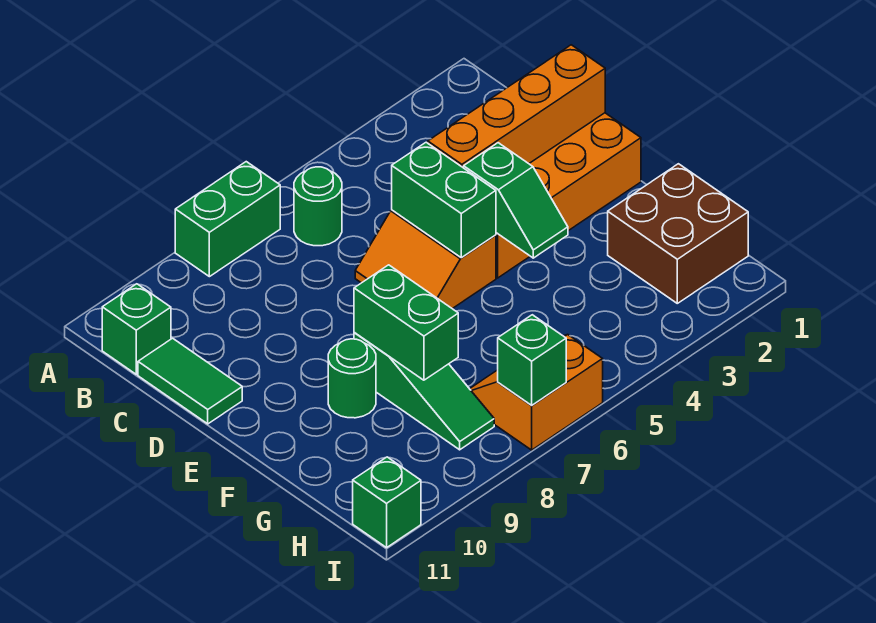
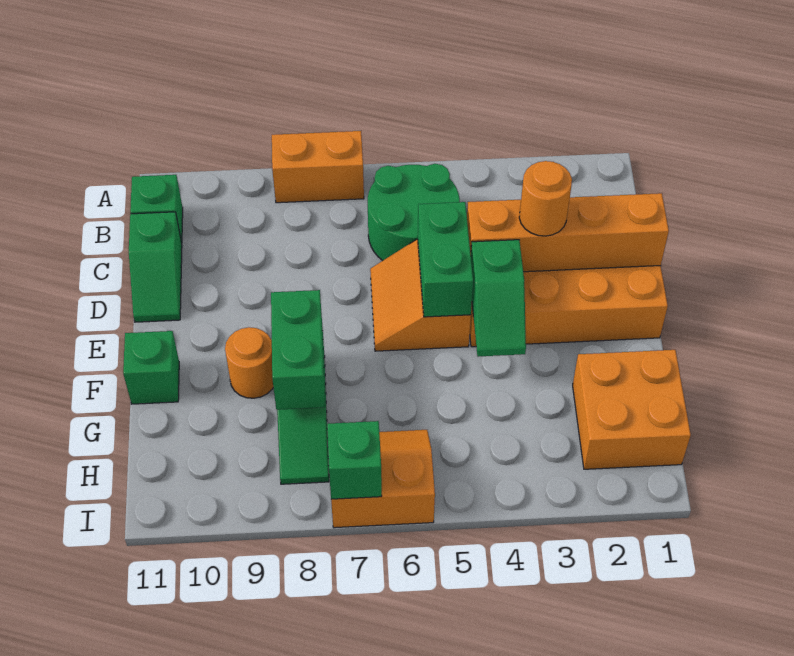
green brick A7:A8 level 1 -> orange brick A7:A8 level 1
green round brick B6 level 1 -> green round brick B5:C6 level 1
green tile C11:D11 level 1 -> green slope C11:D11 level 1 top C
none -> orange round brick D3 level 3
green round brick F9 level 1 -> orange round brick F9 level 1
brown brick G1:H2 level 1 -> orange brick G1:H2 level 1
green brick I11 level 1 -> green brick F11 level 1

